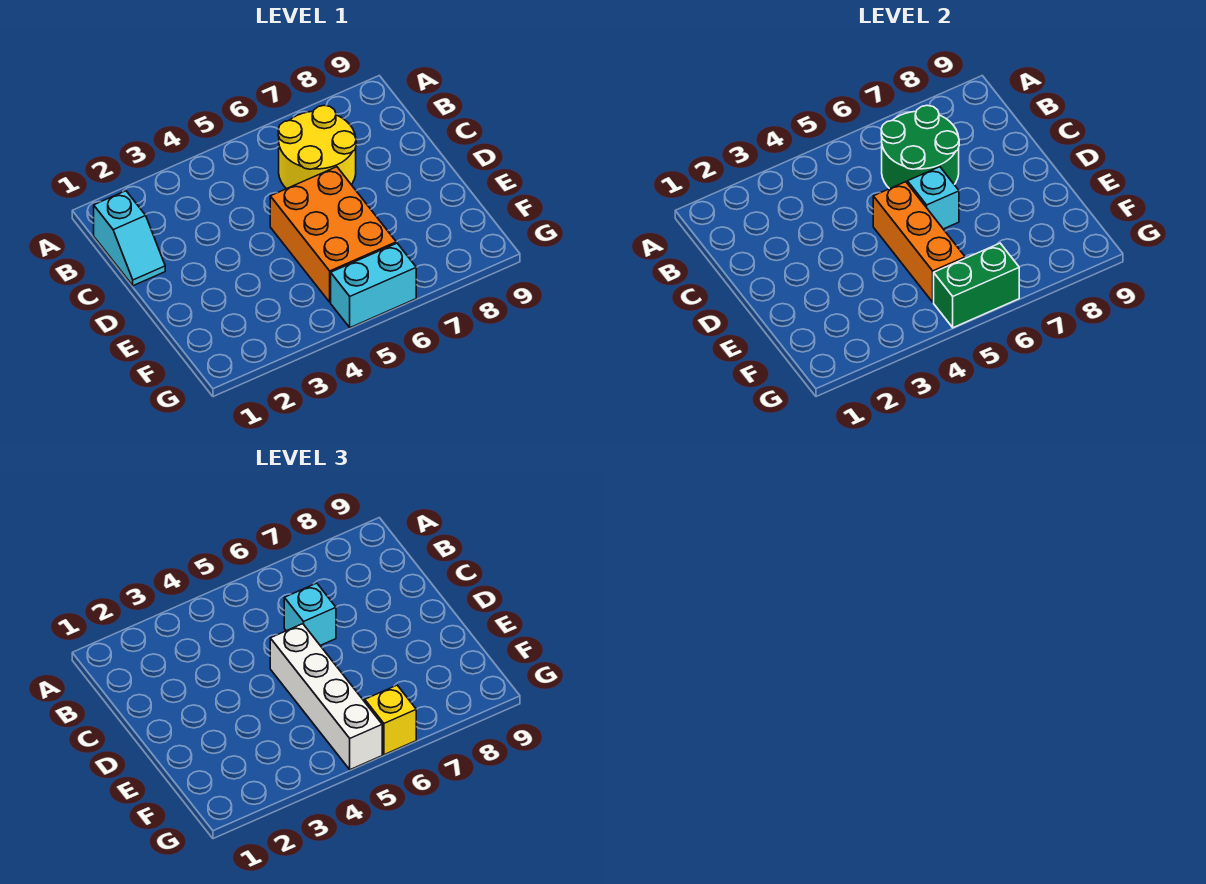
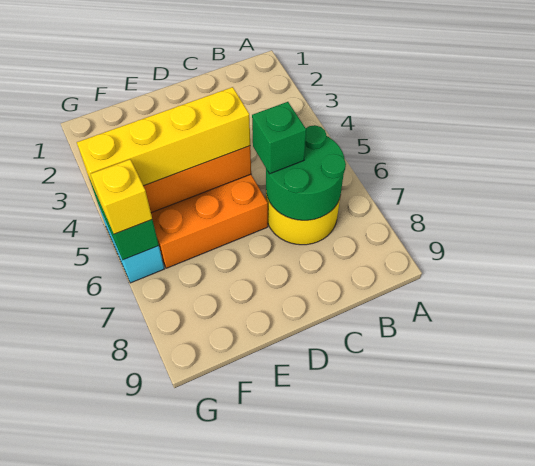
cyan slope B1:C1 level 1 top B -> none
cyan brick C6 level 3 -> green brick C6 level 3
white brick D5:G5 level 3 -> yellow brick D5:G5 level 3
cyan brick D6 level 2 -> none

